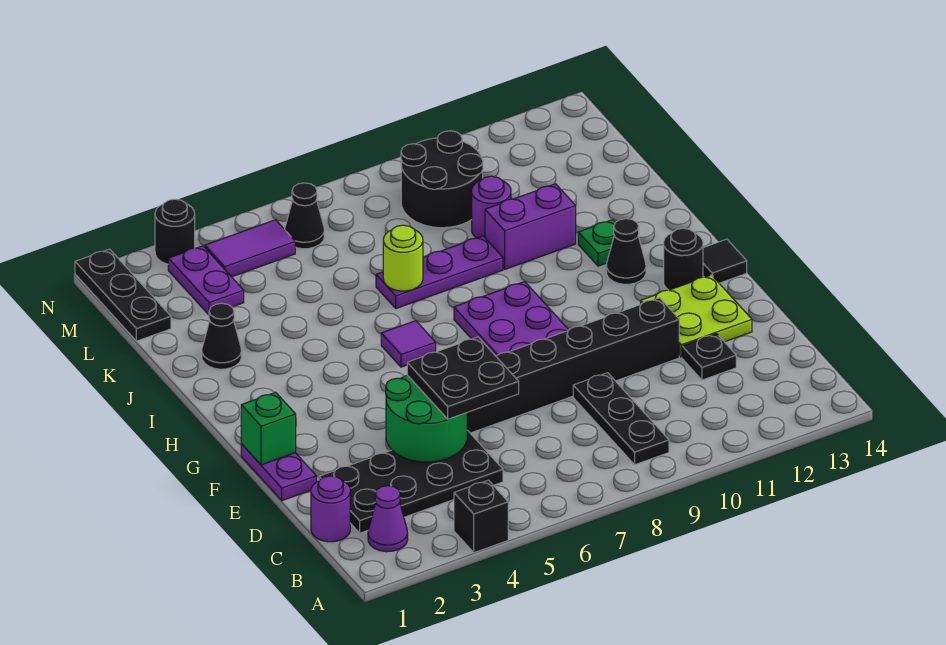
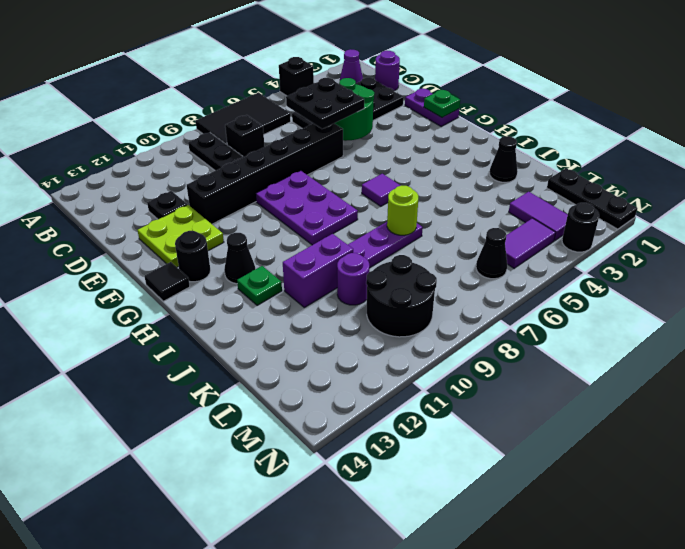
none -> black tile A6:B8 level 1
none -> black brick C8 level 1
green brick F1 level 2 -> green plate F1 level 2
purple plate L3:M3 level 1 -> purple tile L3:M3 level 1

